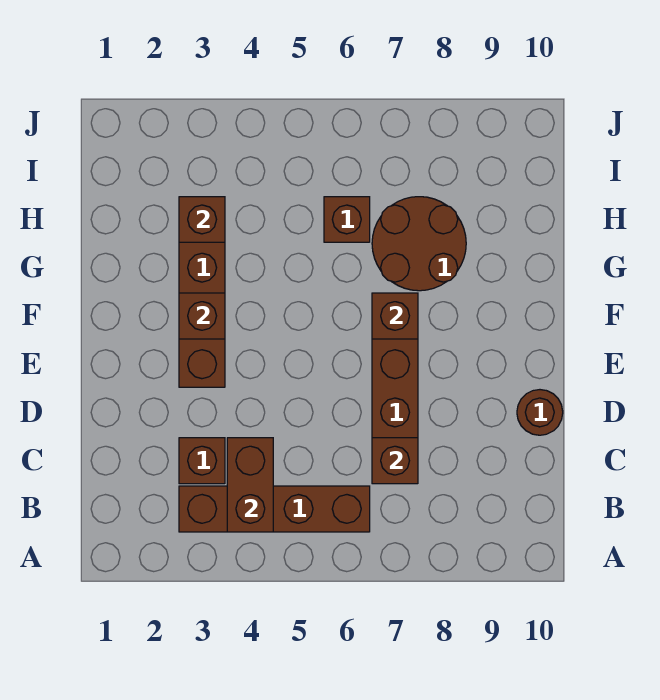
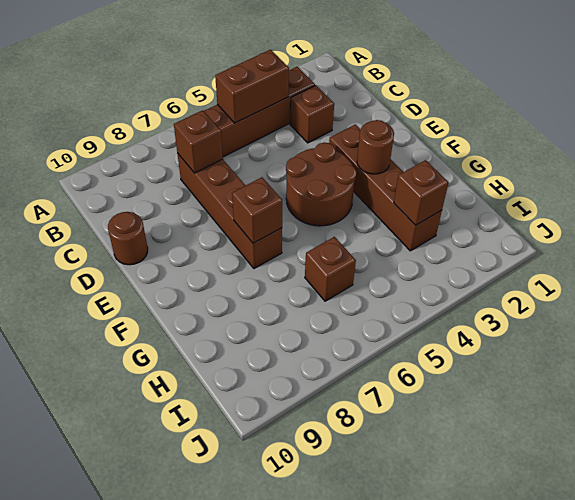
brown brick B4:C4 level 2 -> brown brick B4:B5 level 2
brown brick F3 level 2 -> brown round brick F3 level 2
brown round brick G7:H8 level 1 -> brown round brick E4:F5 level 1

